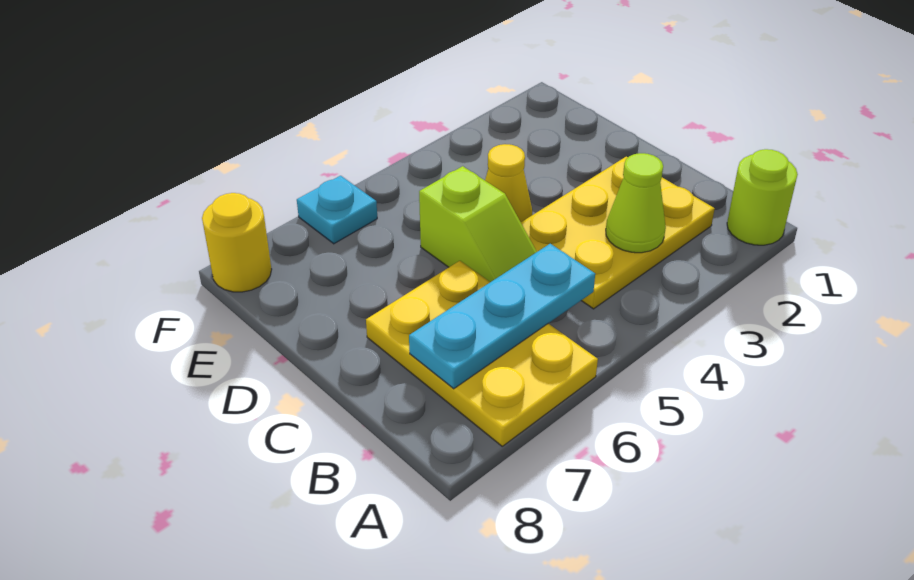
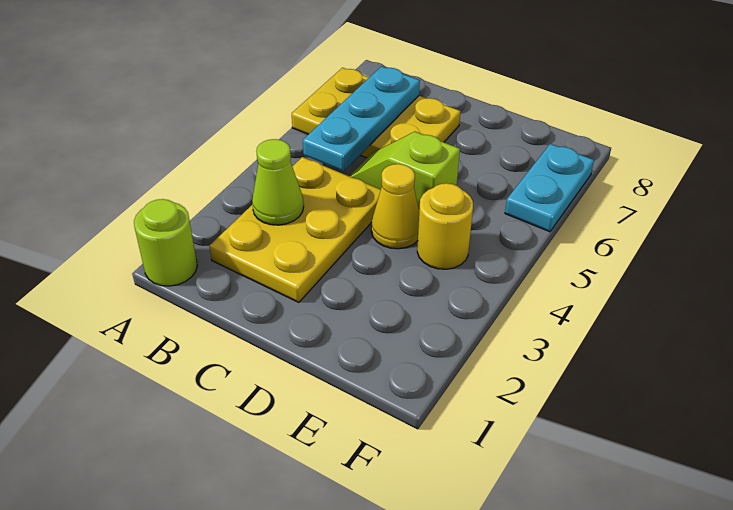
cyan plate F6 level 1 -> cyan plate F6:F7 level 1
yellow round brick F8 level 1 -> yellow round brick E4 level 1

